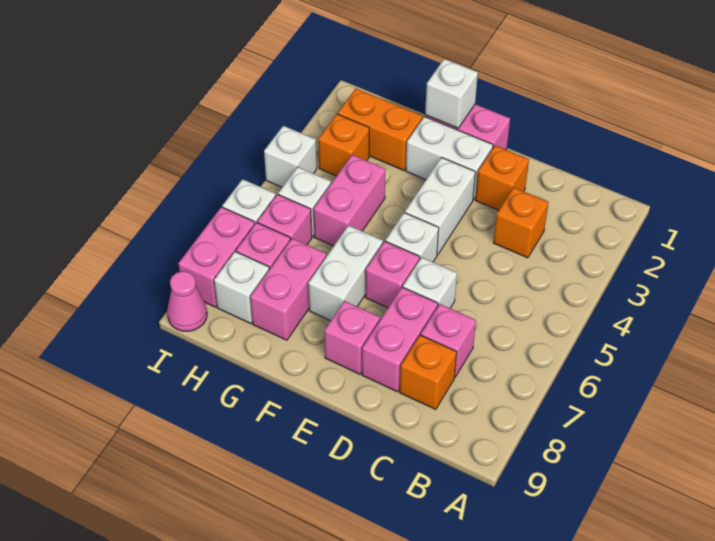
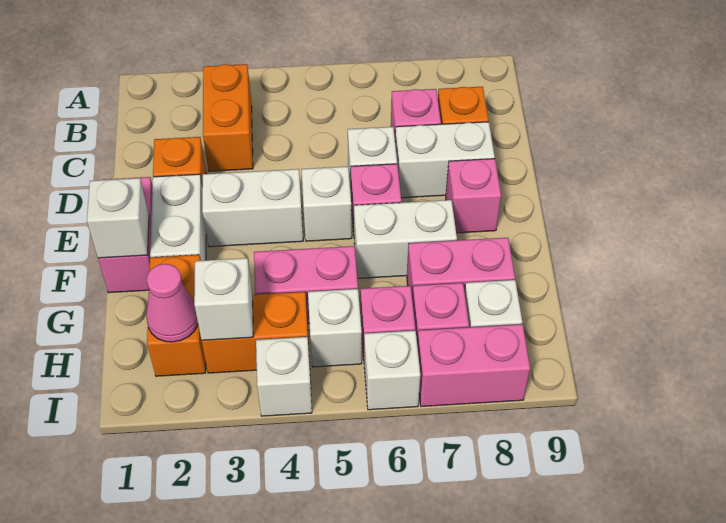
orange brick C3 level 1 -> orange brick B3:C3 level 1
pink brick D7:D8 level 1 -> white brick D7:D8 level 1
orange brick H3 level 1 -> orange brick H3:H4 level 1
none -> white brick H3 level 2
pink cone I9 level 1 -> pink cone H2 level 2

